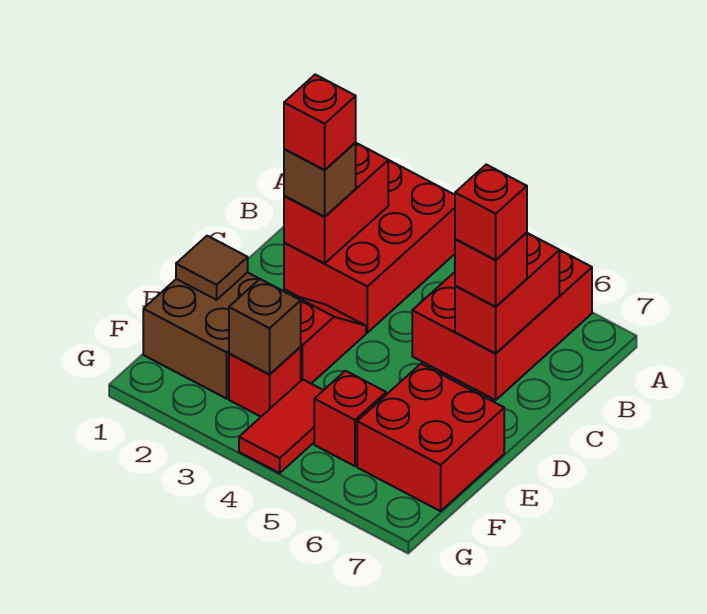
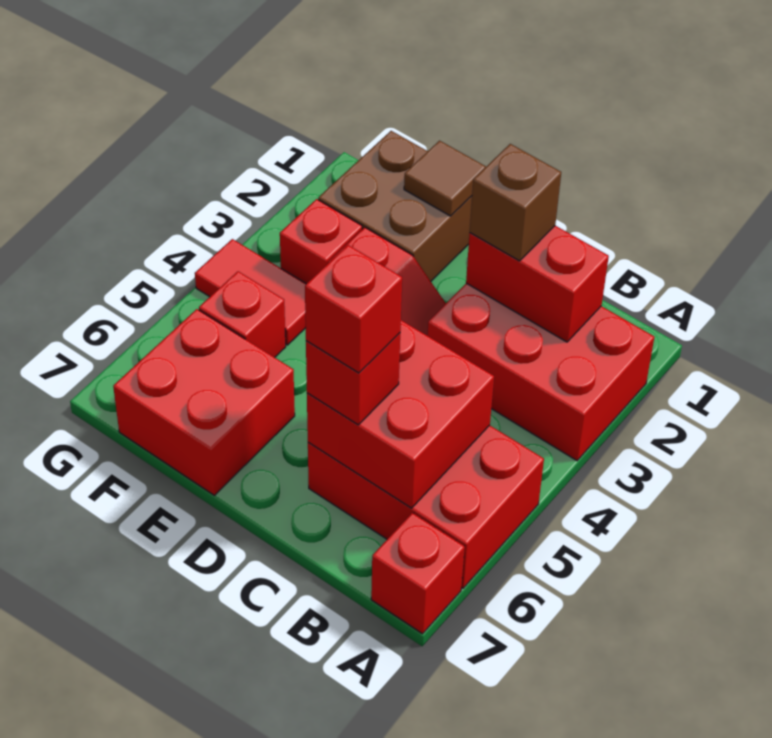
red brick B6:C6 level 2 -> red brick B5:C6 level 2
red brick C2 level 4 -> red brick A7 level 1
brown brick F3 level 2 -> none

